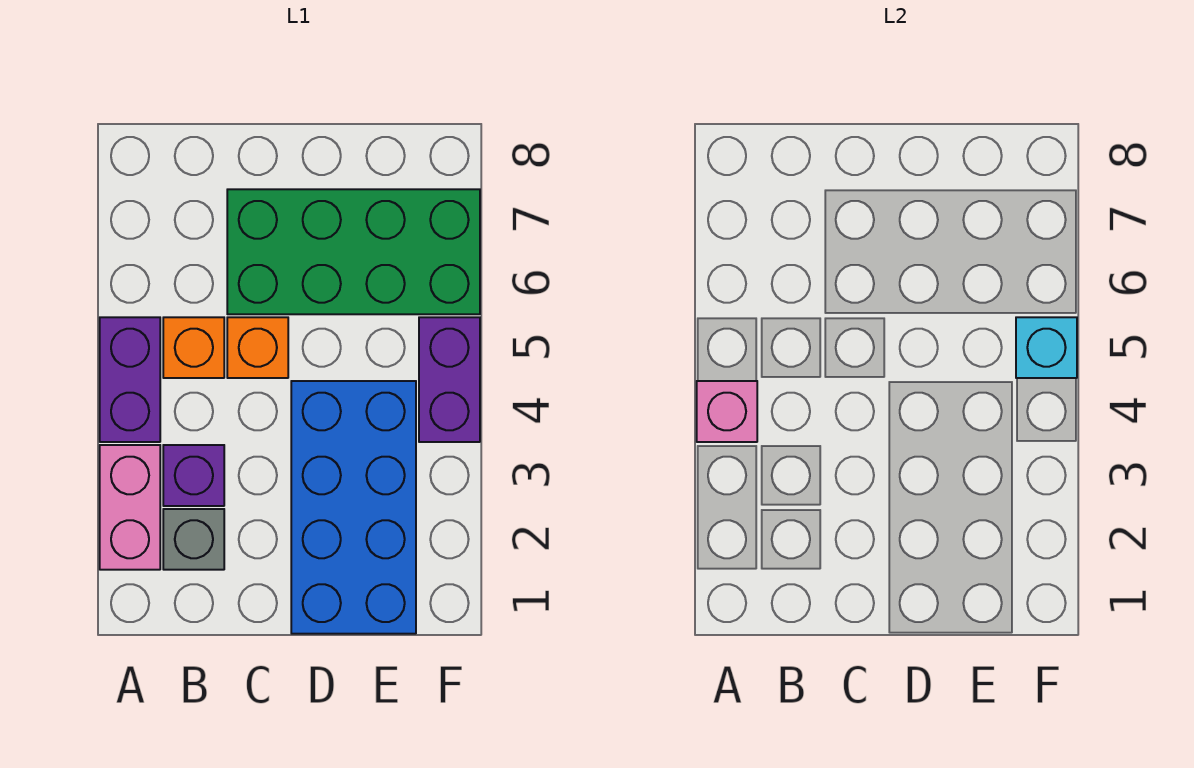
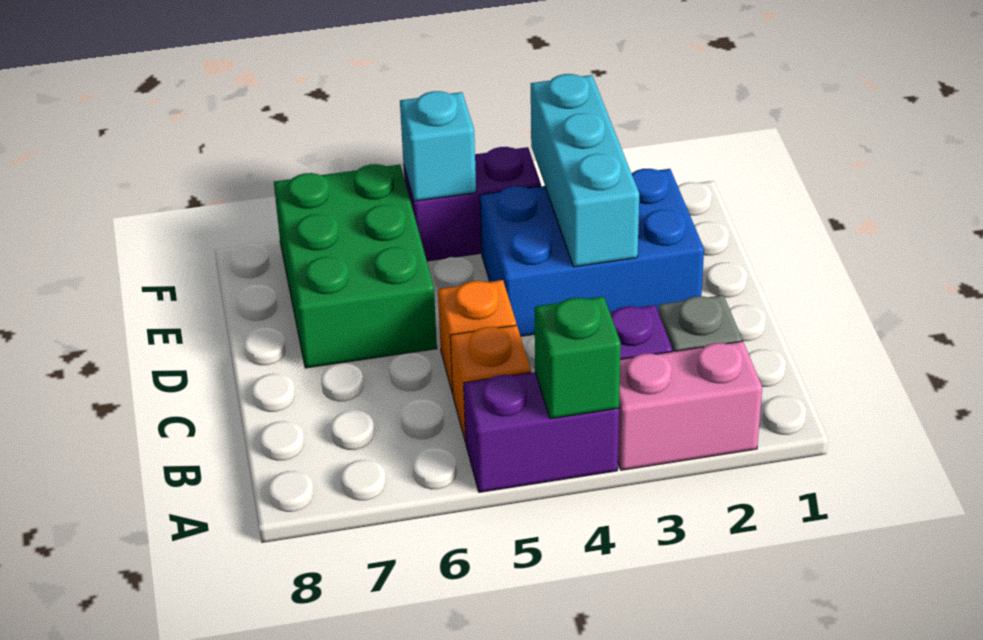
pink brick A4 level 2 -> green brick A4 level 2
green brick C6:F7 level 1 -> green brick D6:F7 level 1
blue brick D1:E4 level 1 -> blue brick D2:E4 level 1
none -> cyan brick D3:F3 level 2

